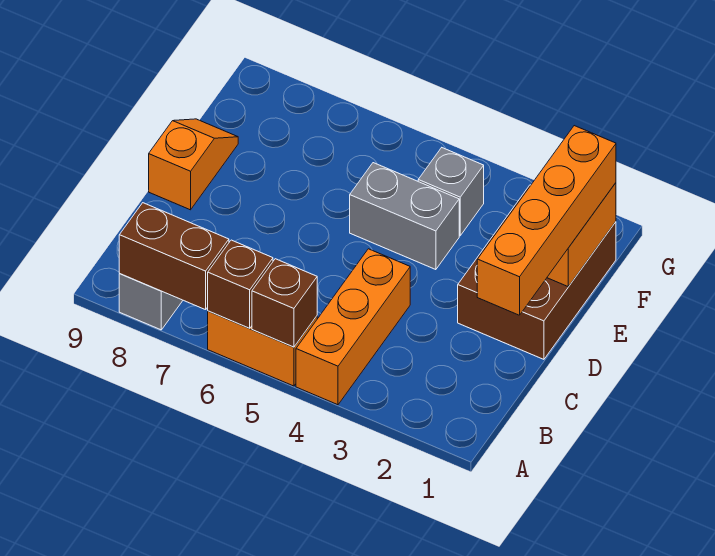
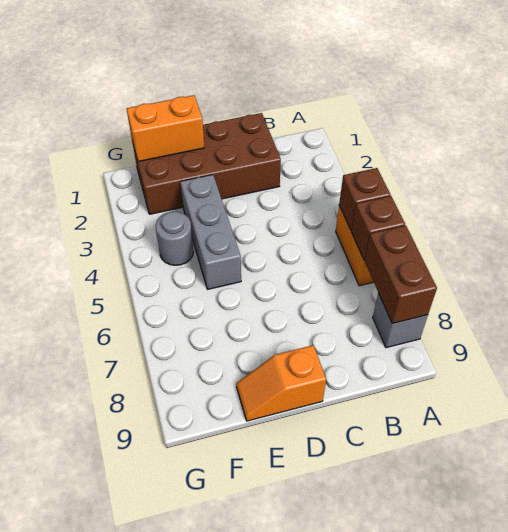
orange brick A4:C4 level 1 -> none
orange brick C1:F1 level 3 -> none
brown brick D1:F2 level 1 -> brown brick C1:F2 level 1
grey brick E4:E5 level 1 -> grey brick E3:E5 level 1
grey brick F4 level 1 -> grey round brick F4 level 1

